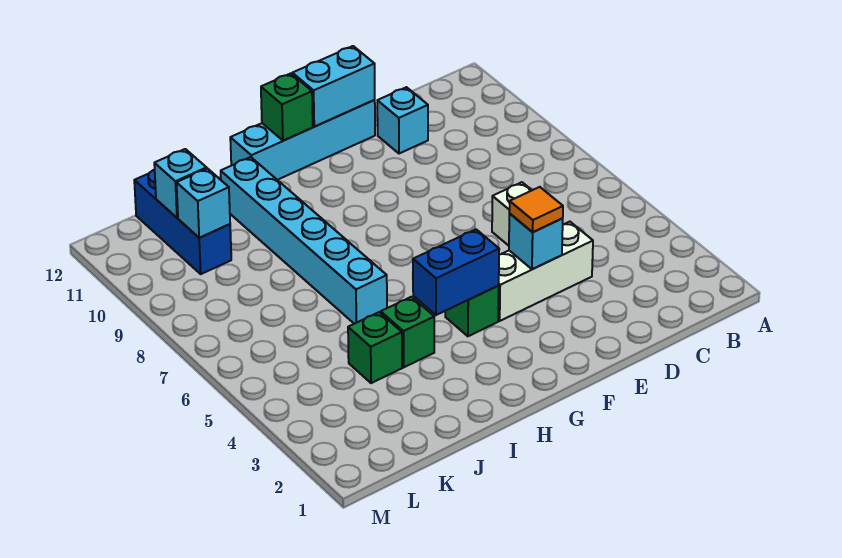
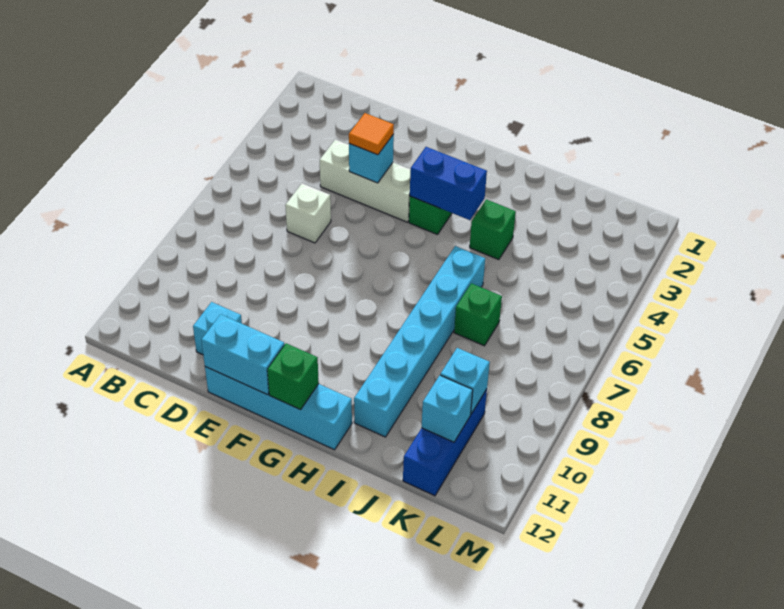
green brick J4 level 1 -> green brick J7 level 1

